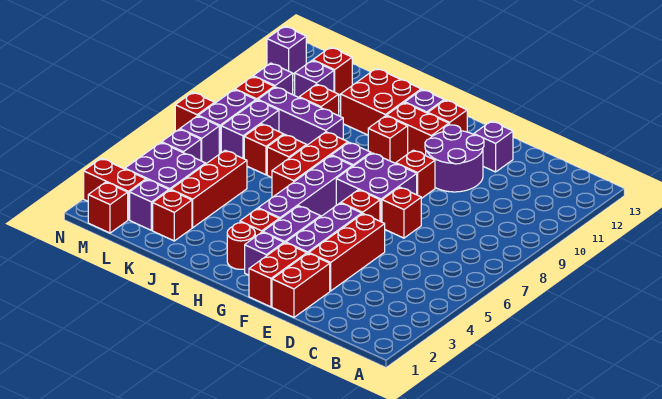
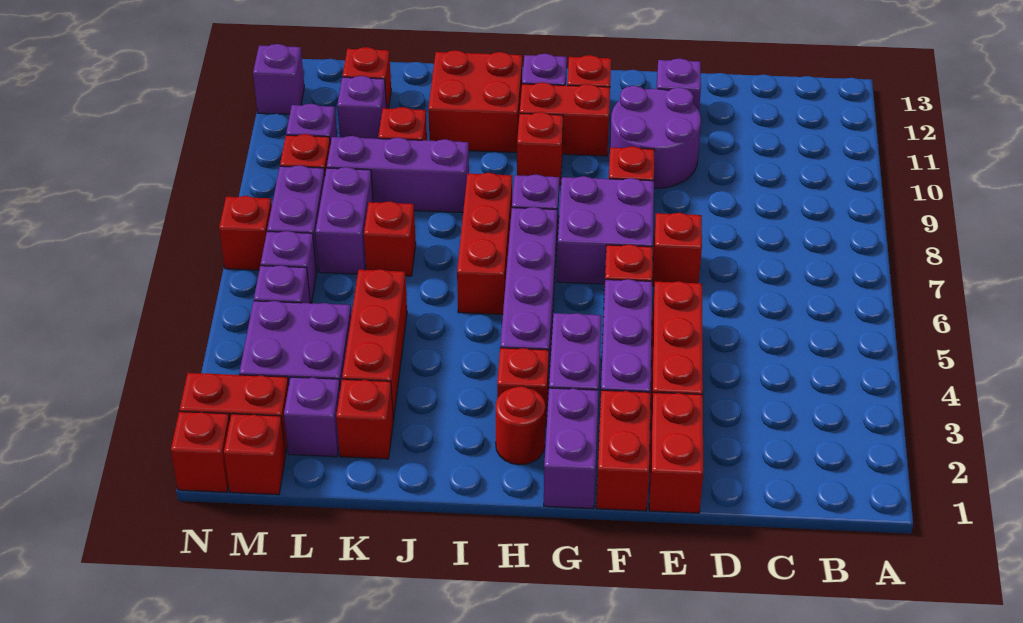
purple brick G2 level 1 -> purple brick G1:G2 level 1
red brick J7 level 1 -> red brick N1 level 1

